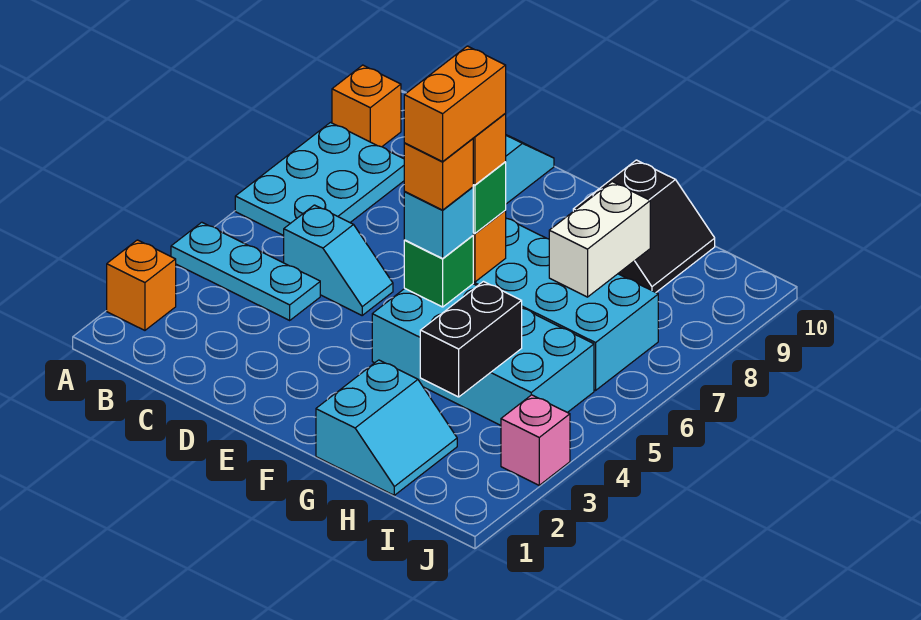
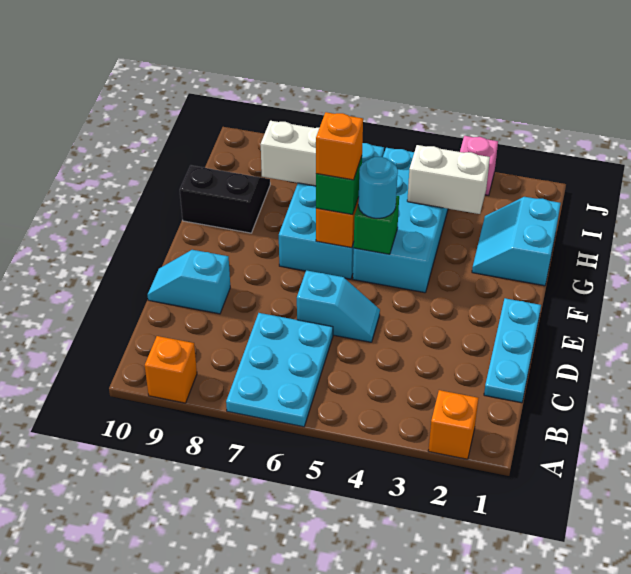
cyan plate A4:C4 level 1 -> cyan plate C1:E1 level 1
cyan plate A6:B8 level 1 -> cyan plate A6:C7 level 1
cyan slope C5:D5 level 1 top C -> cyan slope D5:D6 level 1 top 6
cyan brick F5 level 3 -> cyan round brick F5 level 3
orange brick F5 level 4 -> none
orange brick F5:F6 level 5 -> none
cyan slope G1:H2 level 1 top G -> cyan slope G1:H2 level 1 top 1
black brick H3:H4 level 2 -> white brick H3:H4 level 2

